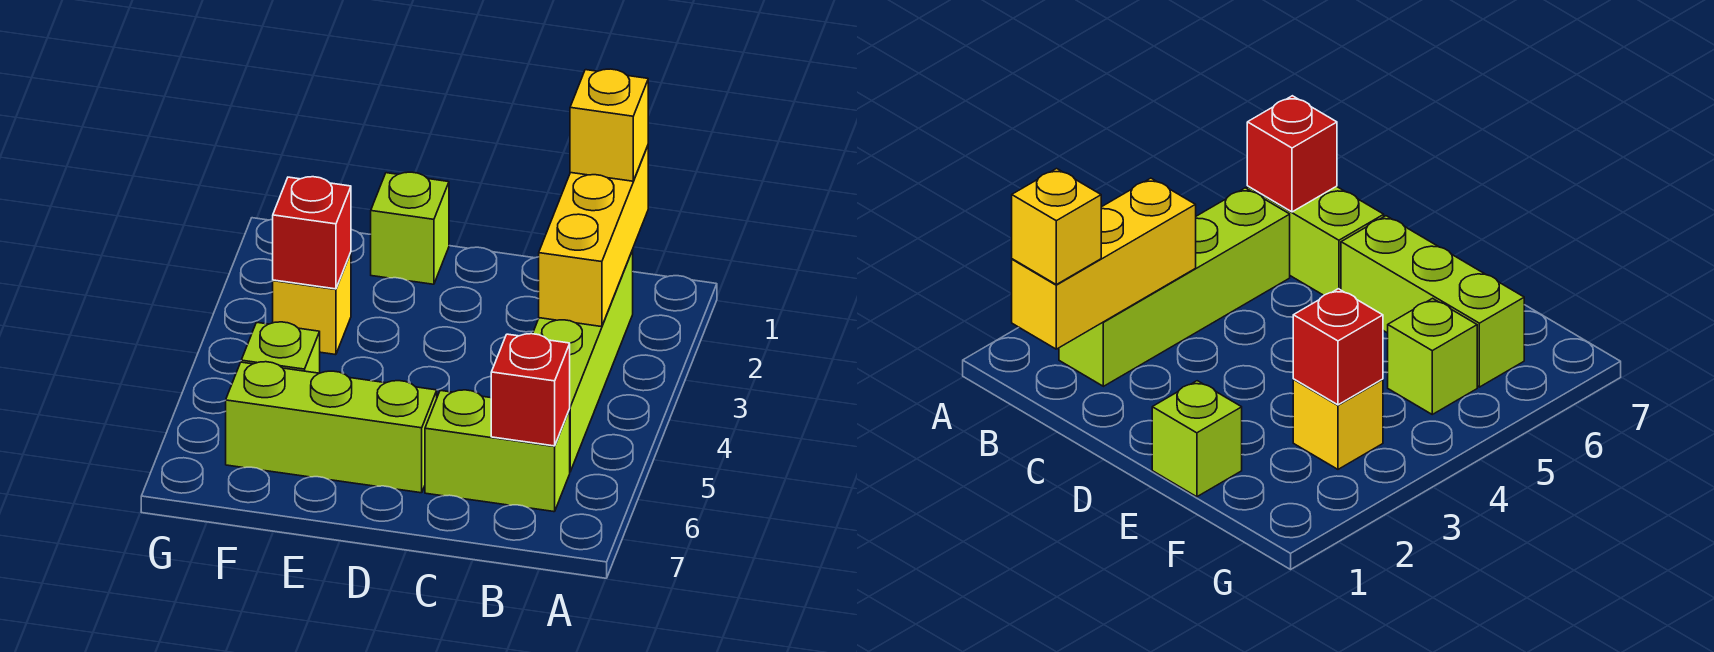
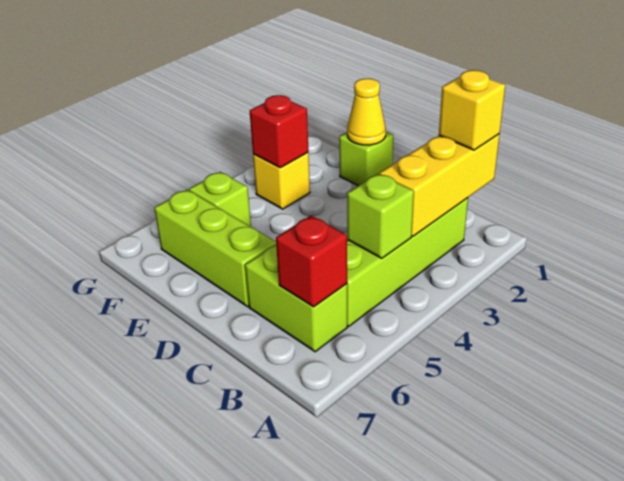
none -> lime brick B4 level 2
none -> yellow cone E1 level 2

